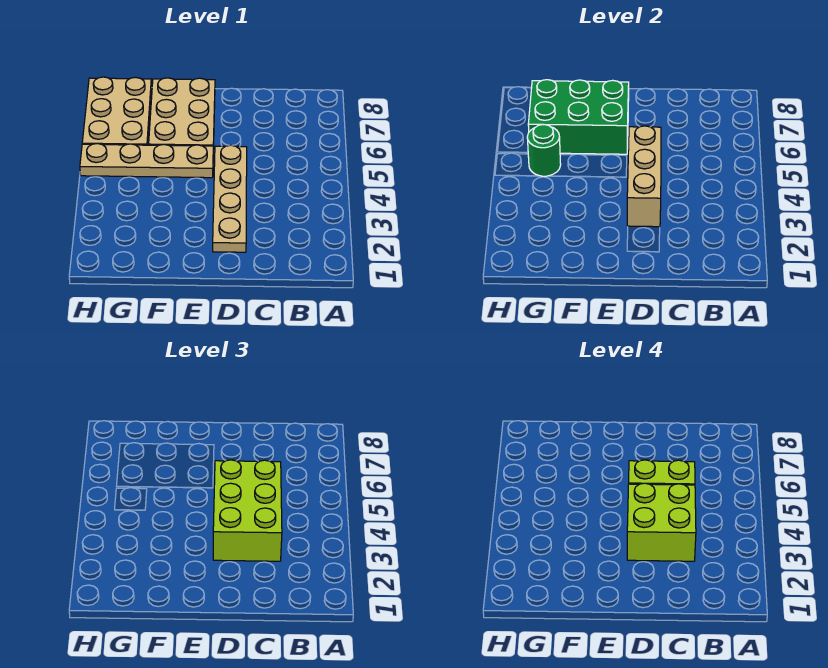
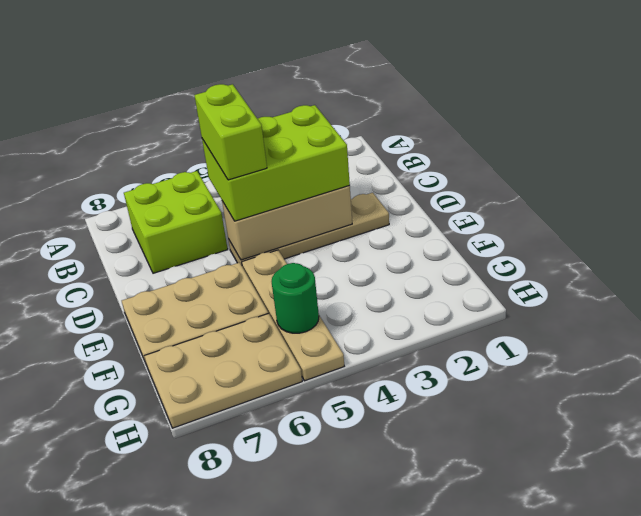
lime brick C3:D4 level 4 -> lime brick B6:C7 level 1
green brick E6:G7 level 2 -> none

